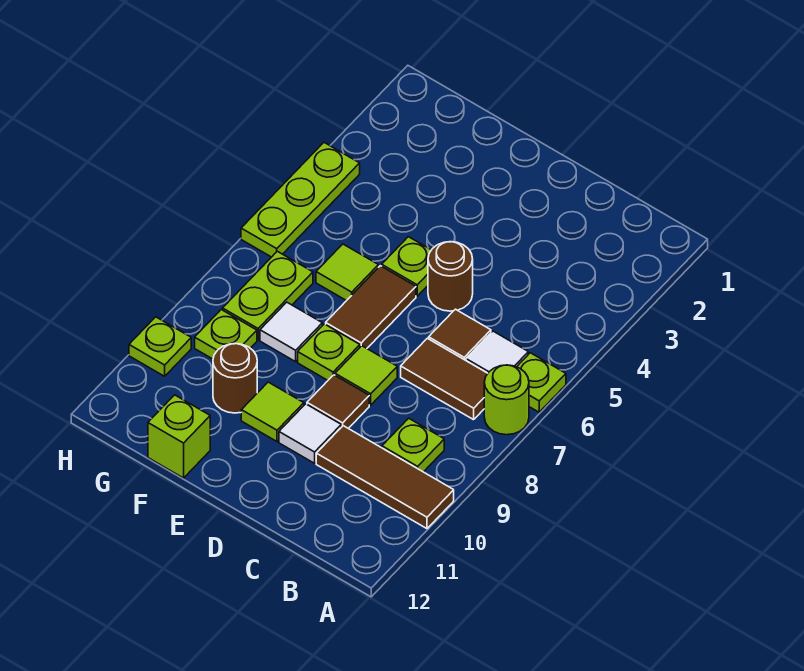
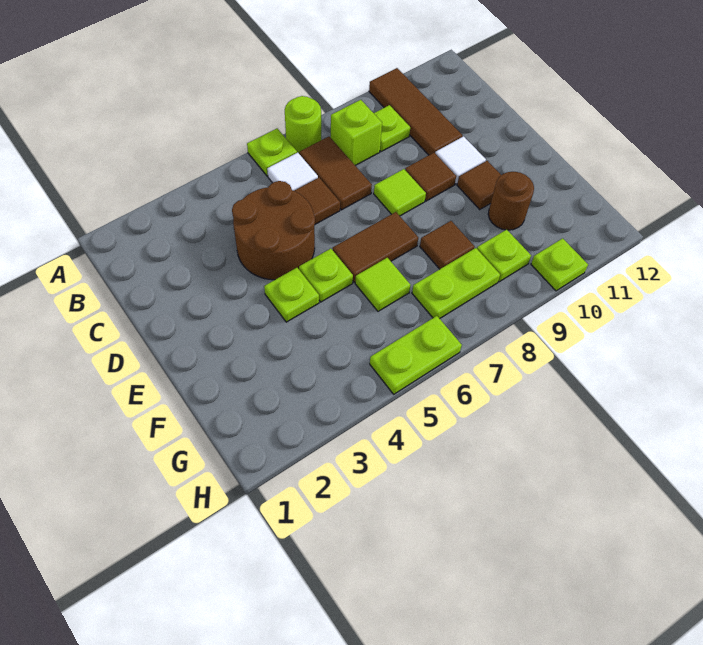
brown round brick D5 level 1 -> brown round brick C4:D5 level 1
lime plate E8 level 1 -> lime plate E4 level 1
lime tile E10 level 1 -> brown tile E10 level 1
white tile F8 level 1 -> brown tile F8 level 1
lime brick F12 level 1 -> lime brick B8 level 1
lime plate H4:H6 level 1 -> lime plate H5:H6 level 1

